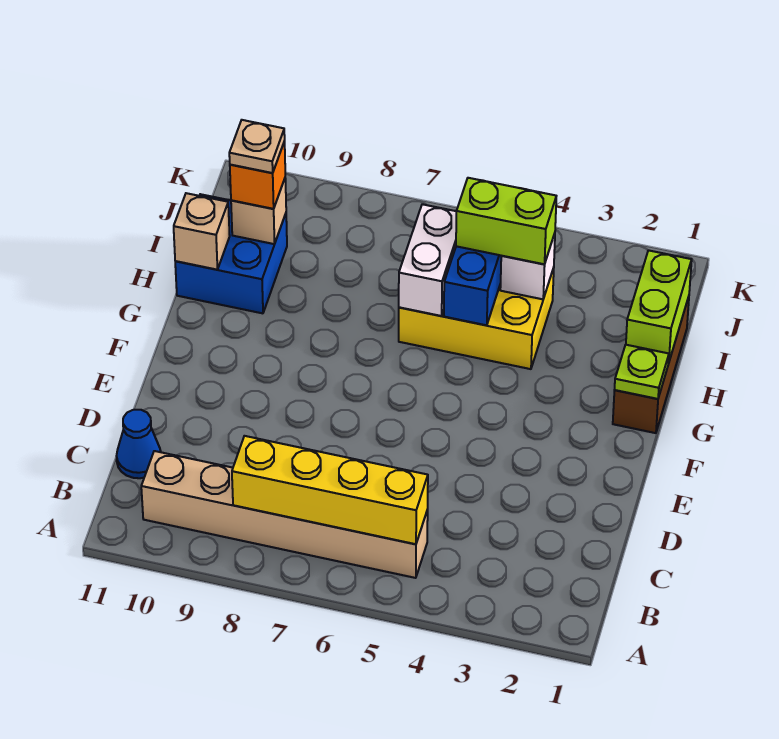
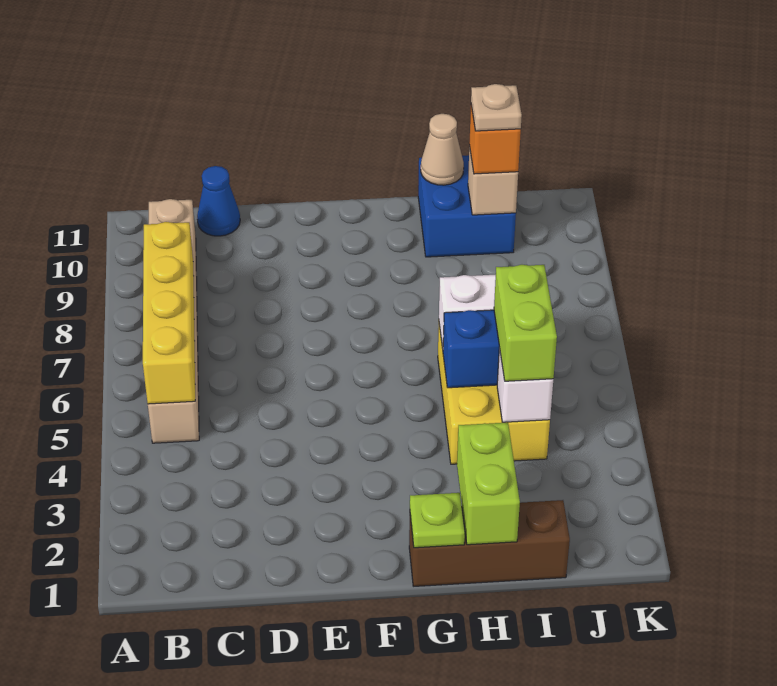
lime brick H1:I1 level 2 -> lime brick H1:H2 level 2
tan brick H11 level 2 -> tan cone H11 level 2

